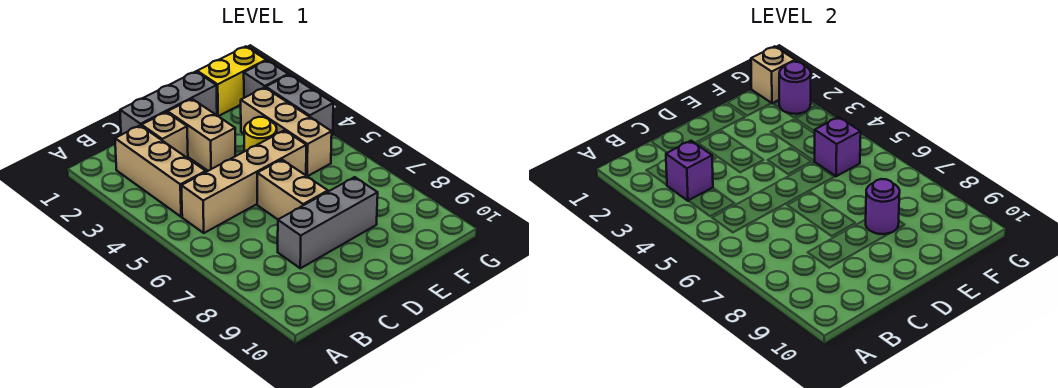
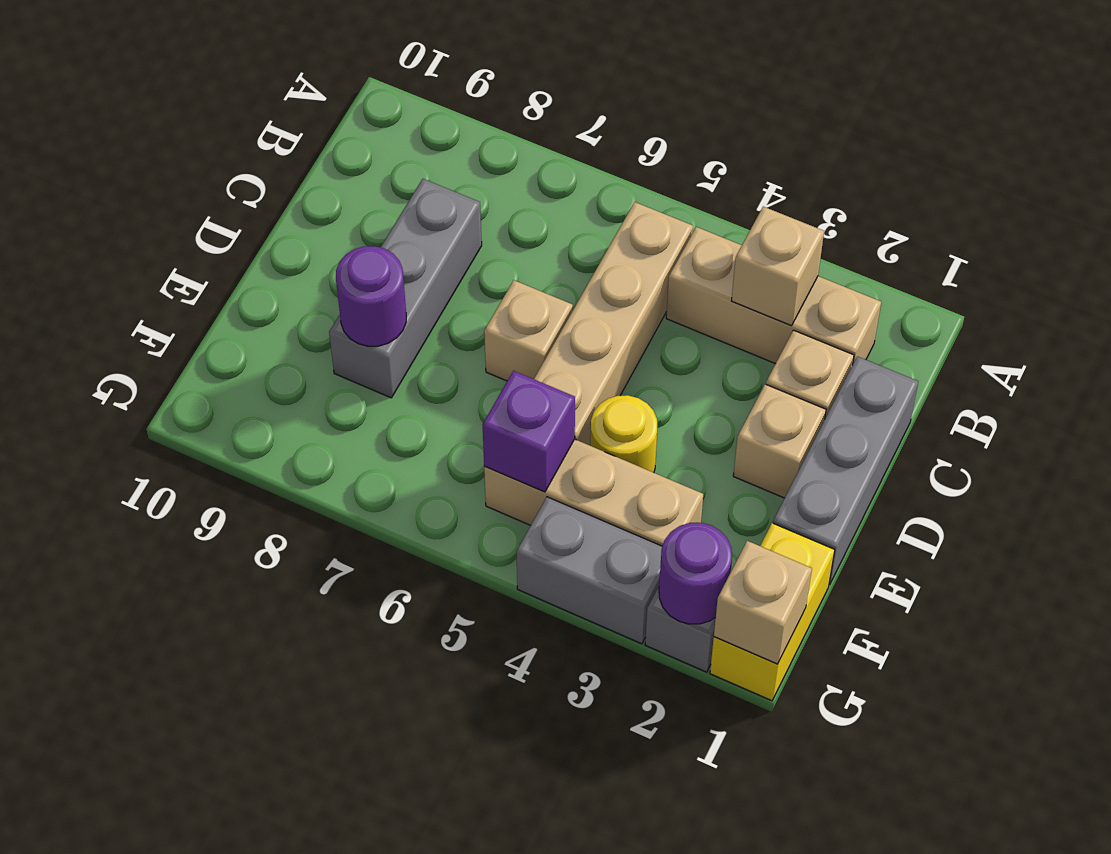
purple brick B3 level 2 -> tan brick B3 level 2
tan brick D2:D3 level 1 -> tan brick D2 level 1
tan brick D6:D7 level 1 -> tan brick D6 level 1

